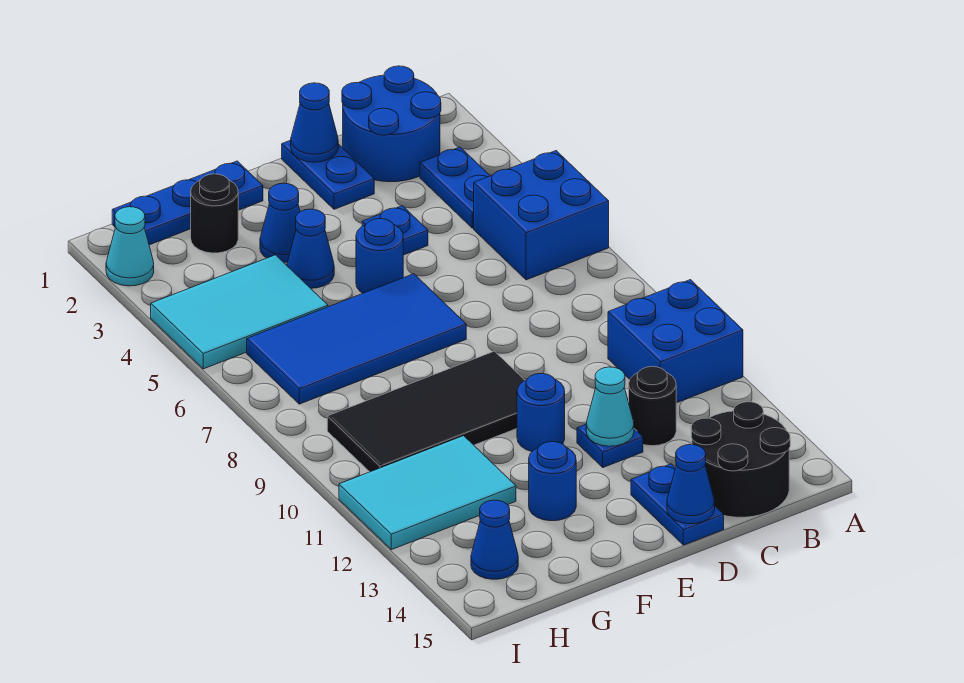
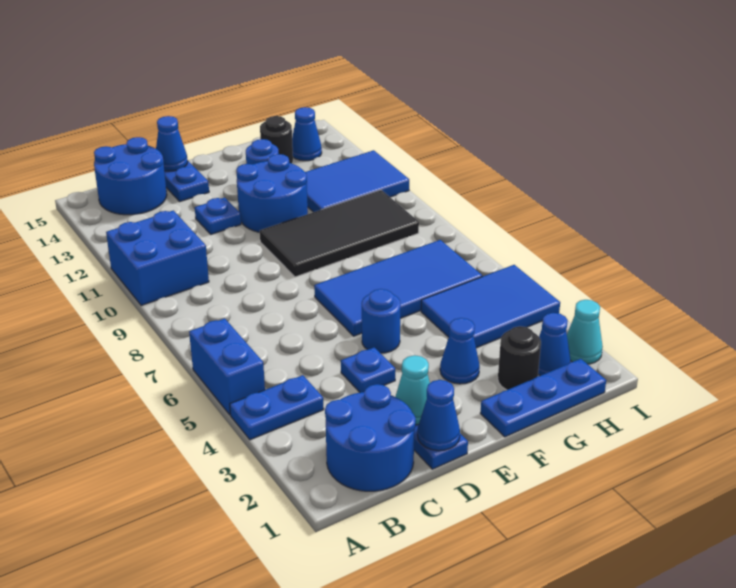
blue brick A5:B6 level 1 -> blue brick A5:A6 level 1
blue plate B3:B4 level 1 -> blue plate A4:B4 level 1
black round brick B14:C15 level 1 -> blue round brick B14:C15 level 1
black round brick C12 level 1 -> black round brick G14 level 1
cyan cone D12 level 2 -> cyan cone D2 level 2
blue round brick E11 level 1 -> blue round brick E11:F12 level 1
blue cone F4 level 1 -> blue cone H2 level 1
cyan tile G4:I5 level 1 -> blue tile G4:I5 level 1
cyan tile G11:I12 level 1 -> blue tile G11:I12 level 1

